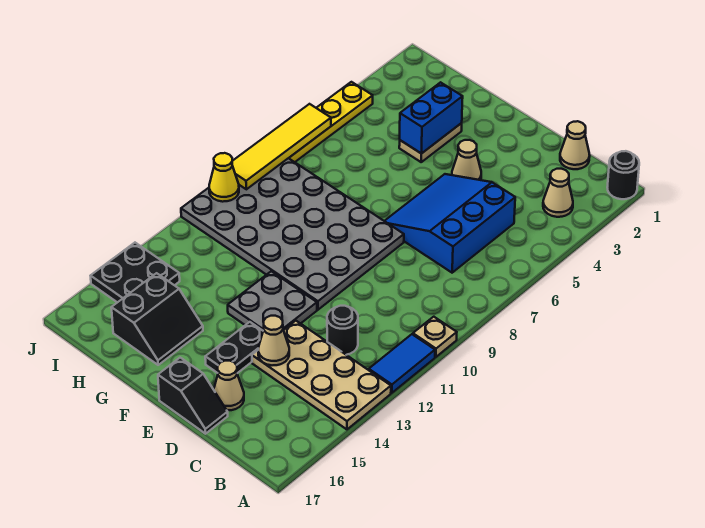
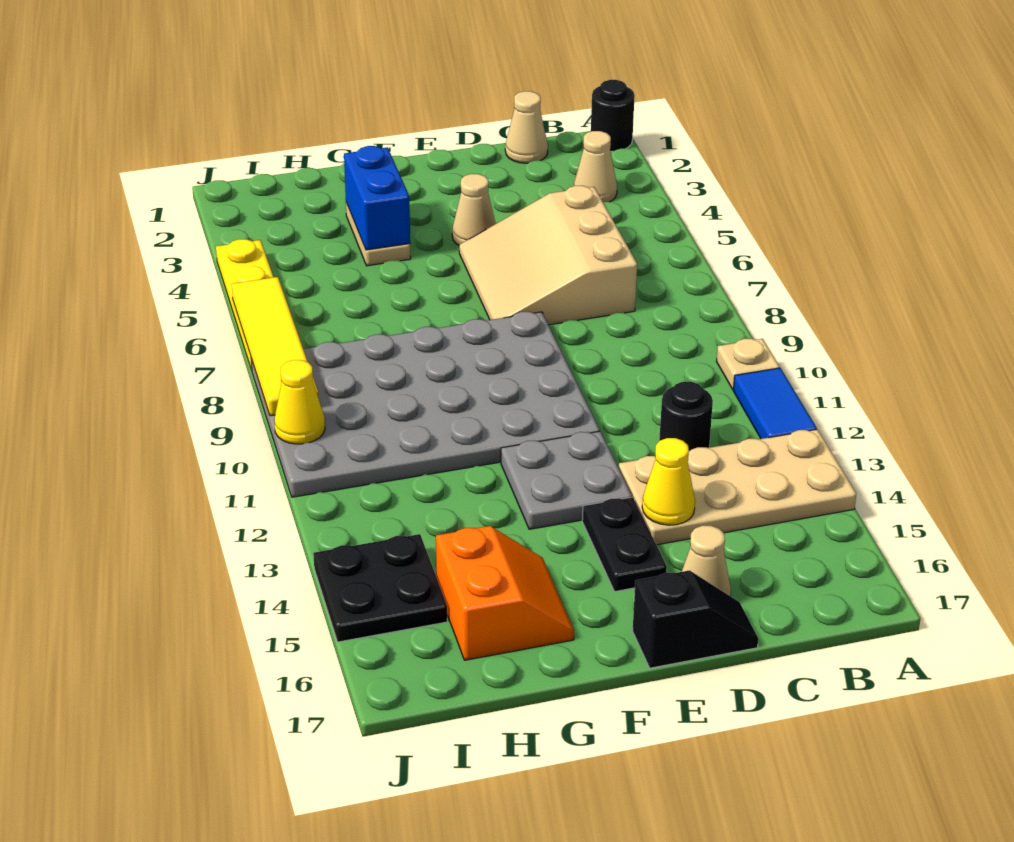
blue slope C5:E7 level 1 top C -> tan slope C5:E7 level 1 top C
tan cone D14 level 2 -> yellow cone D14 level 2
black slope G15:H16 level 1 top H -> orange slope G15:H16 level 1 top H

